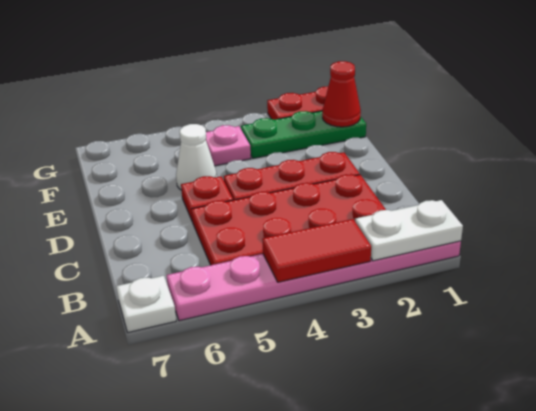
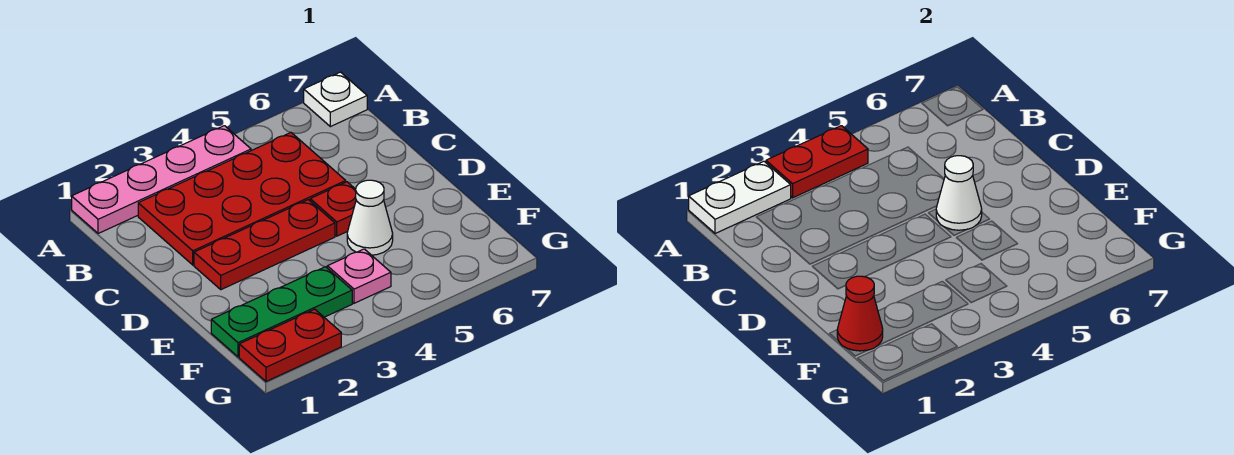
pink plate A1:A6 level 1 -> pink plate A1:A4 level 1
red tile A3:A4 level 2 -> red plate A3:A4 level 2
none -> white cone D5 level 2

